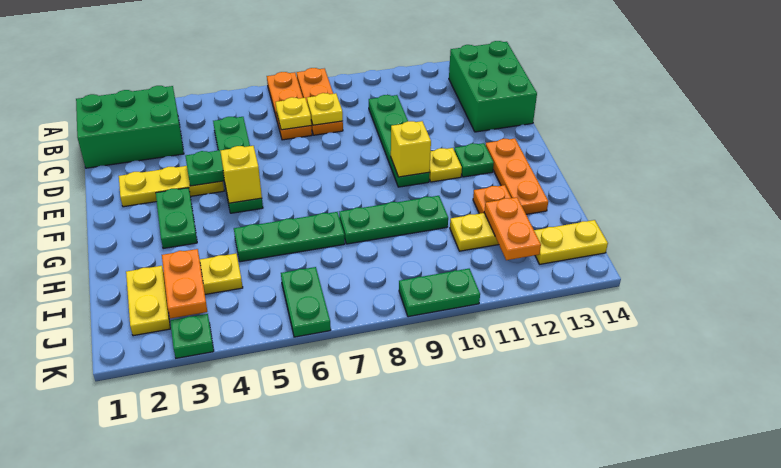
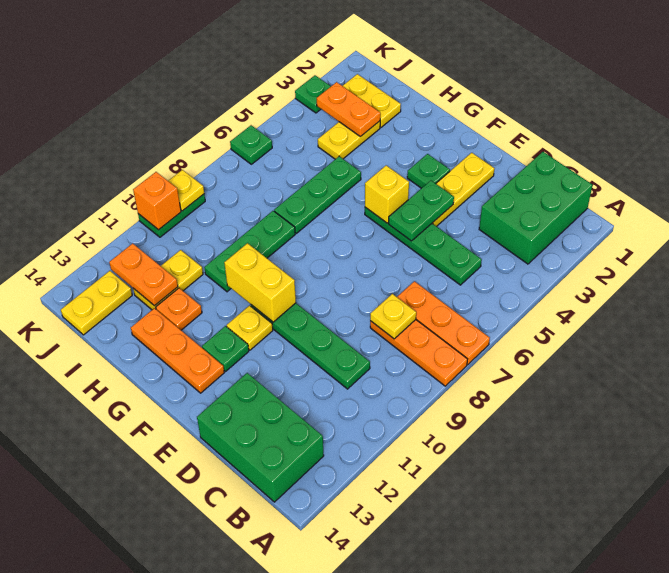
yellow plate C7 level 2 -> yellow plate K9 level 2
green plate F3:G3 level 1 -> green plate F3 level 1
yellow brick F10 level 2 -> yellow brick F10:G10 level 2
green plate J6:K6 level 1 -> green plate K6 level 1
none -> orange brick K10 level 2

